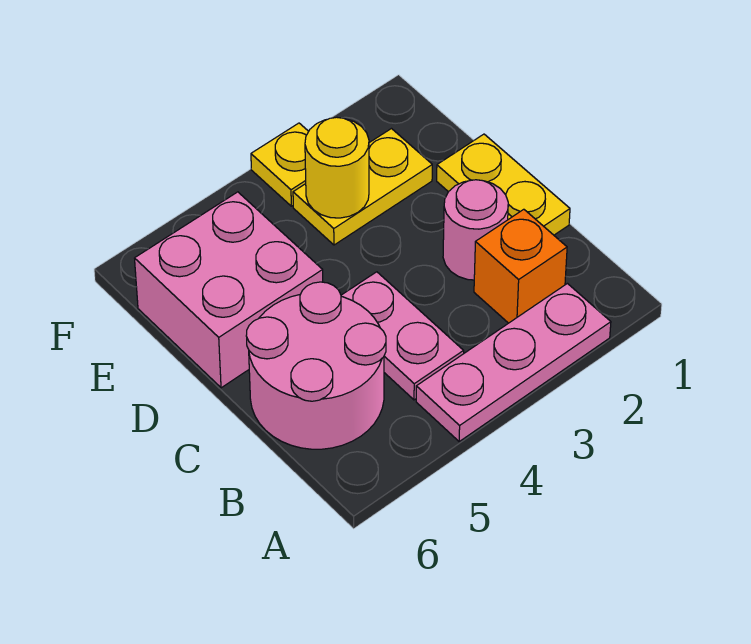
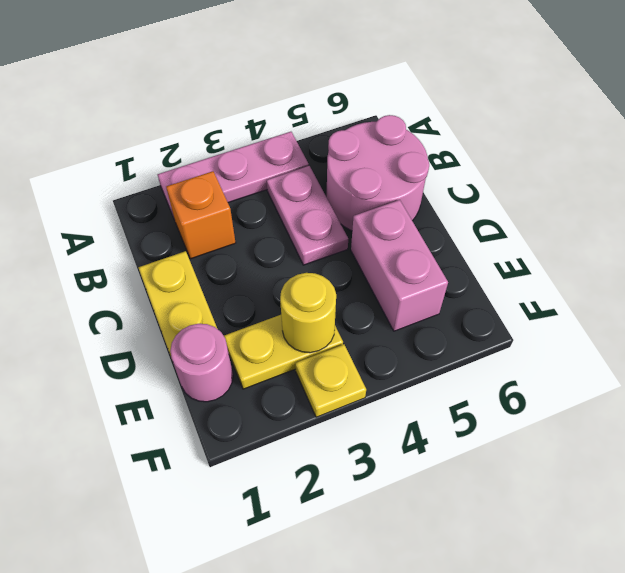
pink round brick C2 level 1 -> pink round brick E1 level 1
pink brick D5:E6 level 1 -> pink brick D5:E5 level 1

